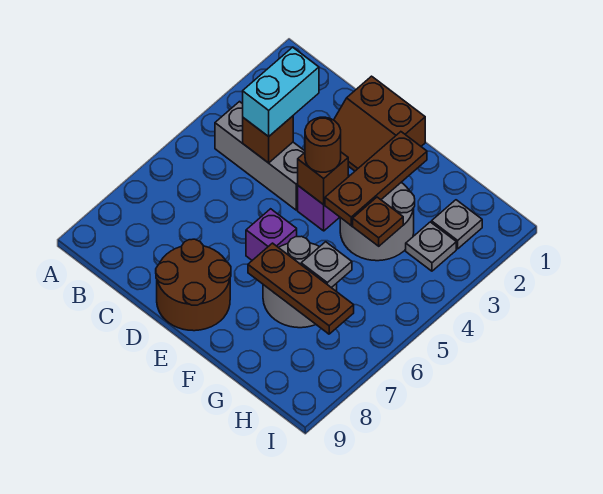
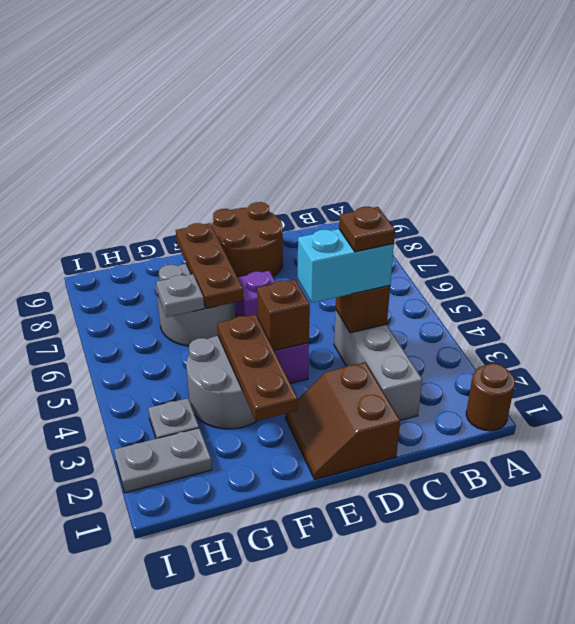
grey brick B4:D4 level 1 -> grey brick C2:C4 level 1
cyan brick C3:C4 level 3 -> cyan brick C4:D4 level 3
brown slope D1:E2 level 1 top 1 -> brown slope D1:E2 level 1 top D
brown round brick E4 level 3 -> brown round brick A1 level 1
brown plate F7:H7 level 2 -> brown plate F6:F8 level 2
brown plate G4 level 2 -> brown plate C4 level 4
grey plate H2 level 1 -> grey plate H2:I2 level 1

